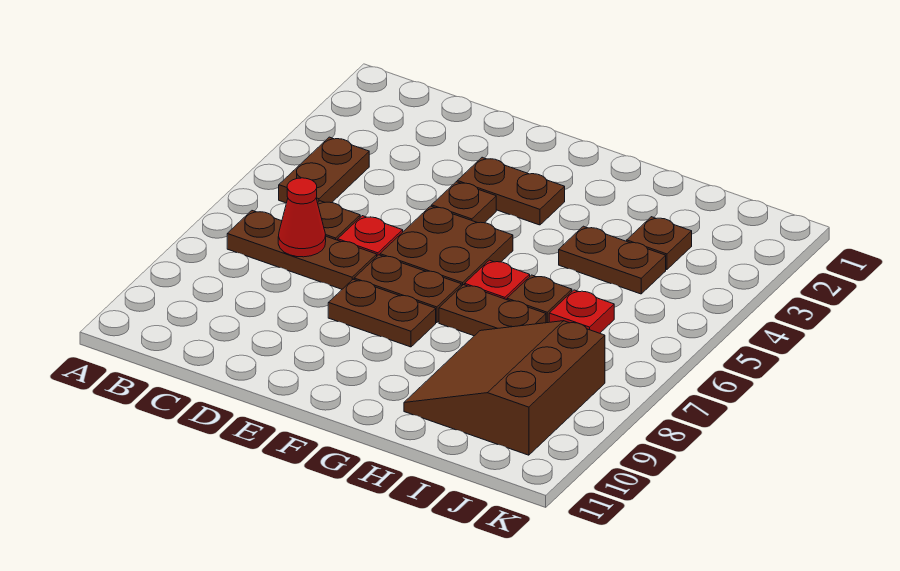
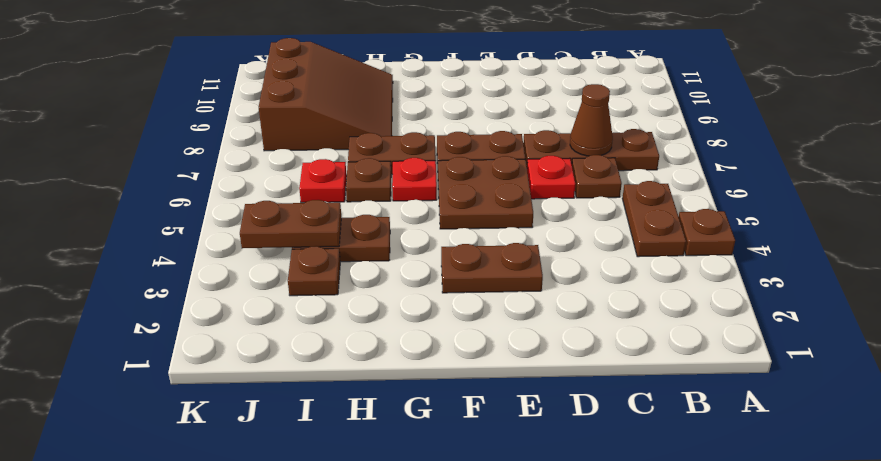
red cone C7 level 2 -> brown cone C7 level 2
brown plate E4 level 1 -> brown plate A4 level 1
brown plate E8:F8 level 1 -> brown plate I4:J4 level 2

